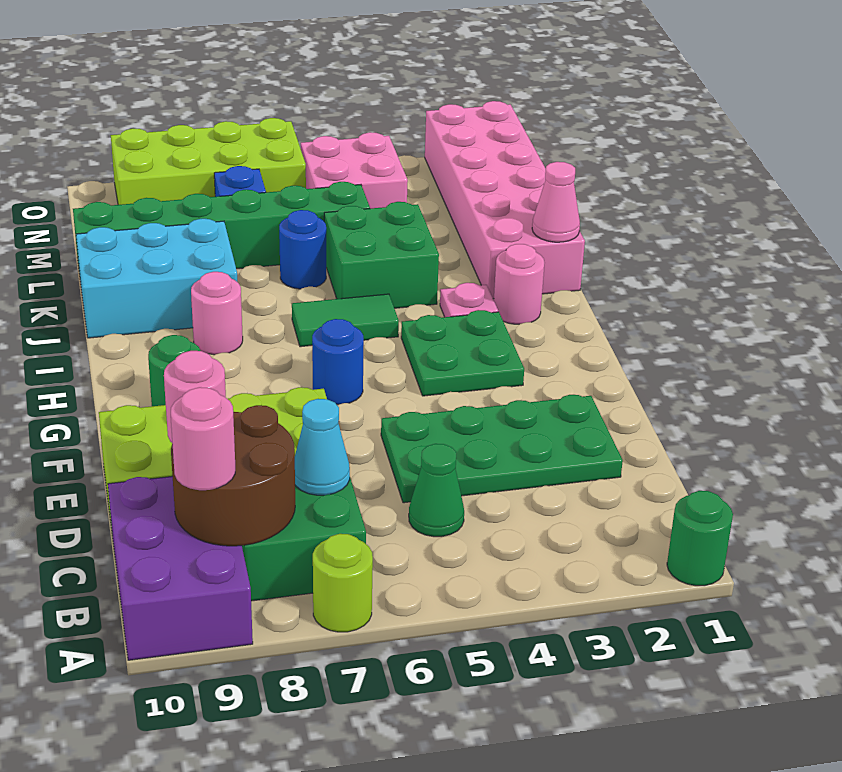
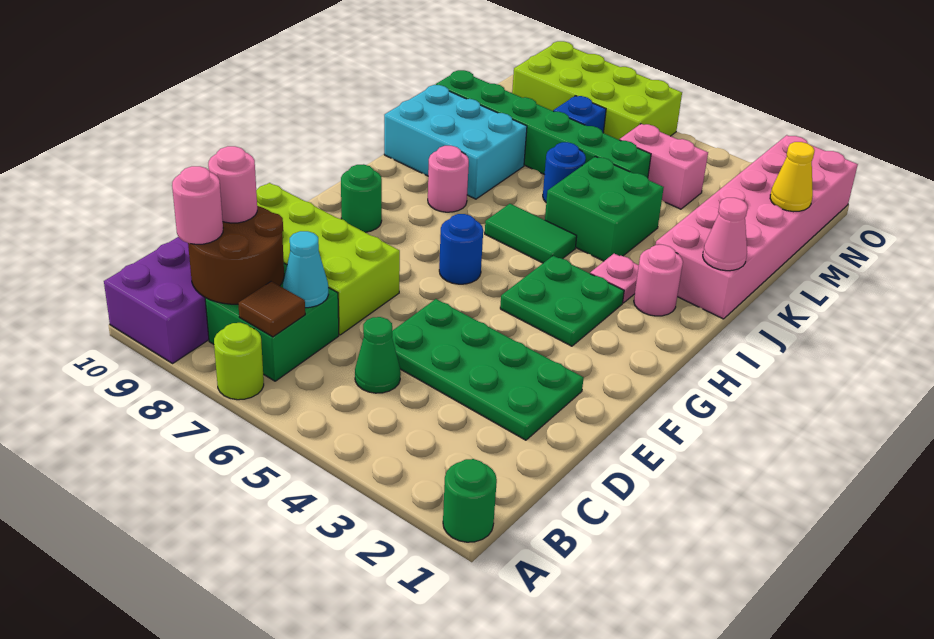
none -> brown tile B7 level 2
none -> yellow cone M1 level 2
pink brick M4:N5 level 1 -> pink brick M4:M5 level 1

